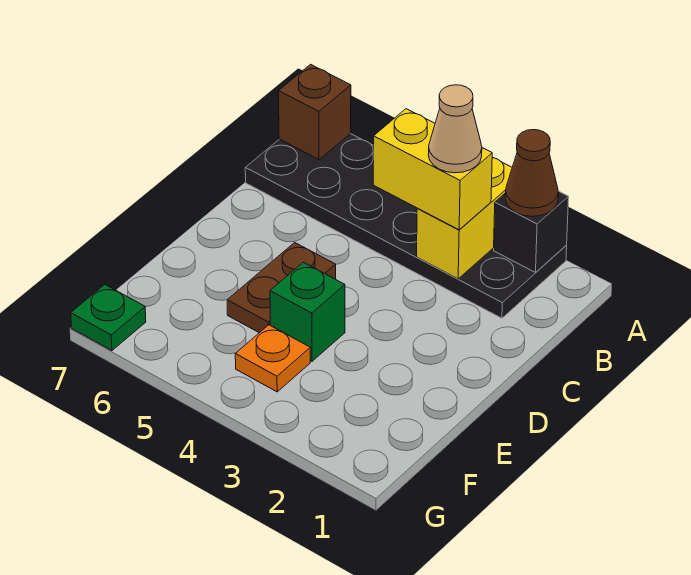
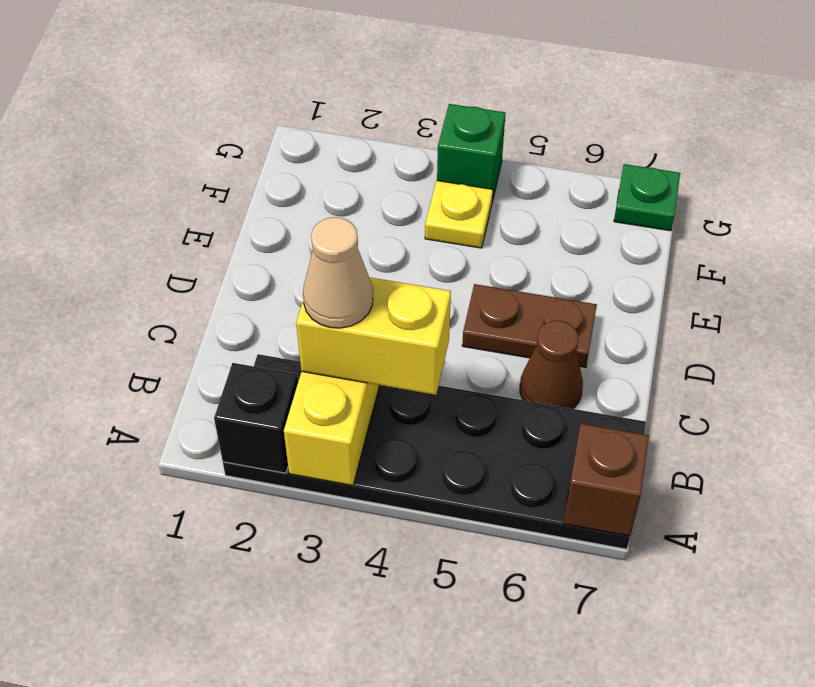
brown cone A2 level 3 -> brown cone C6 level 1
brown plate D5:E5 level 1 -> brown plate D5:D6 level 1
green brick E4 level 1 -> green brick G4 level 1
orange plate F4 level 1 -> yellow plate F4 level 1

